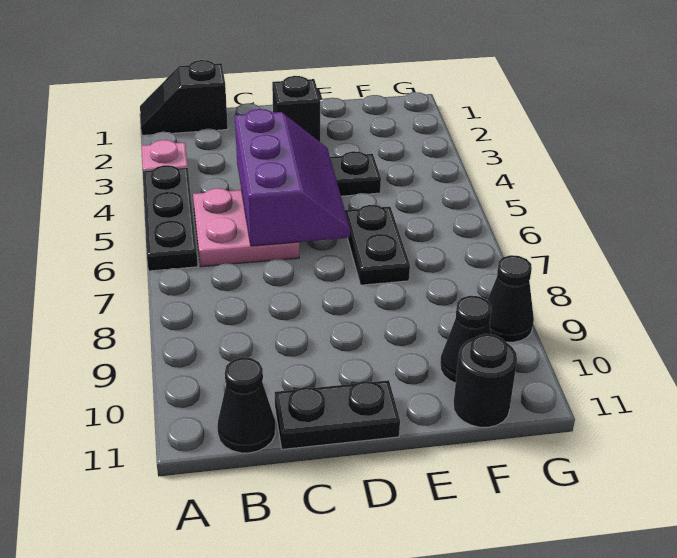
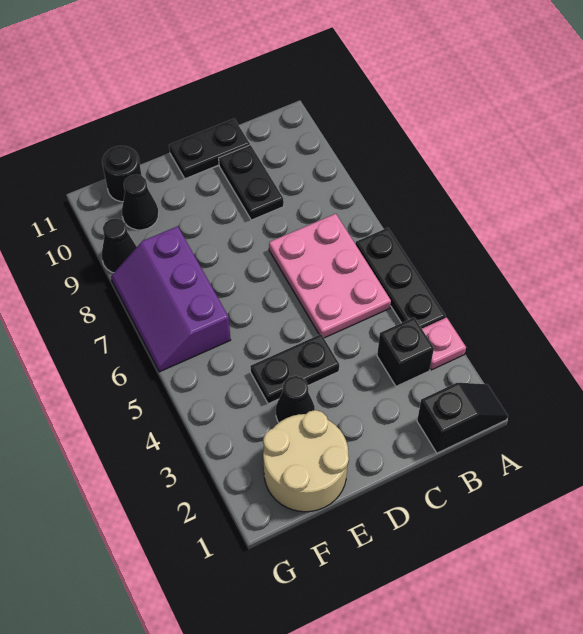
pink plate B5:C6 level 1 -> pink plate B5:C7 level 1
black cone B11 level 1 -> black cone E3 level 1
purple slope C4:D6 level 2 top C -> purple slope F6:G8 level 1 top F
black brick D2 level 1 -> black brick B3 level 1
none -> tan round brick E1:F2 level 1
black plate E6:E7 level 1 -> black plate C9:C10 level 1

